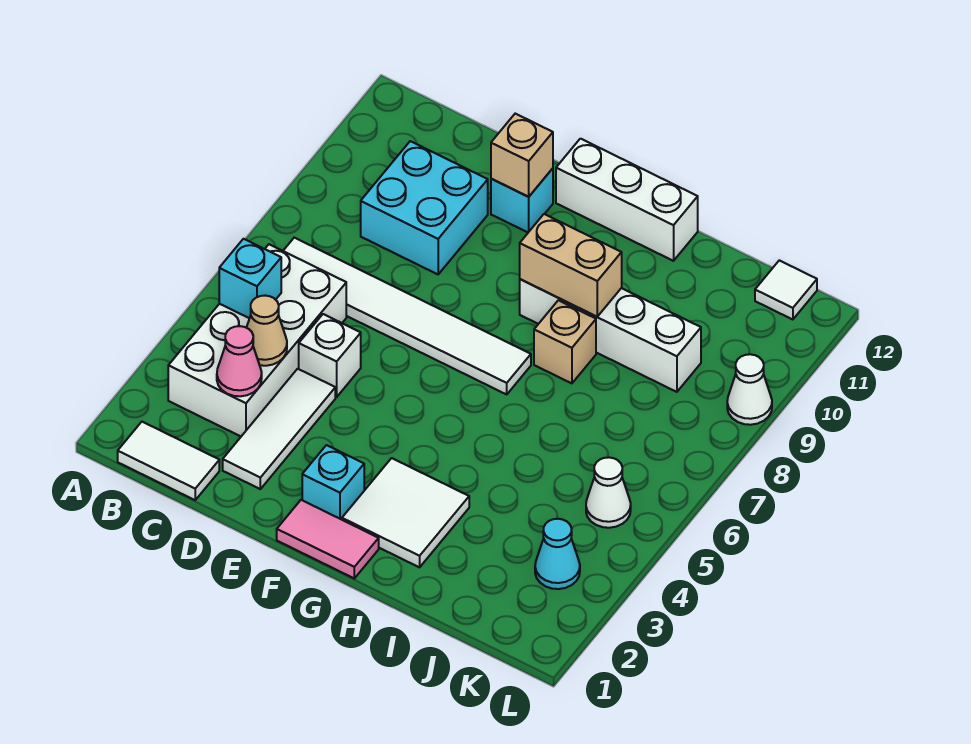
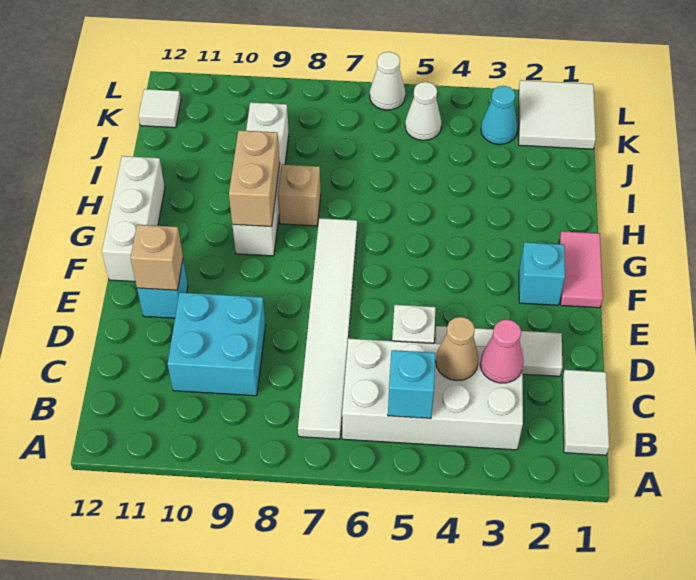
white tile G2:H3 level 1 -> white tile K1:L2 level 1
white cone L9 level 1 -> white cone L6 level 1

